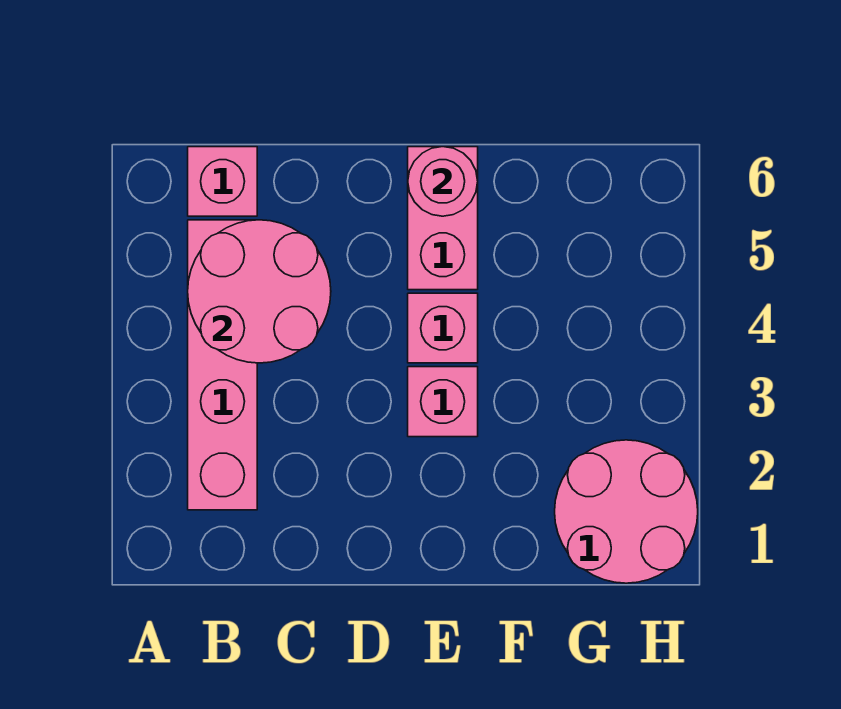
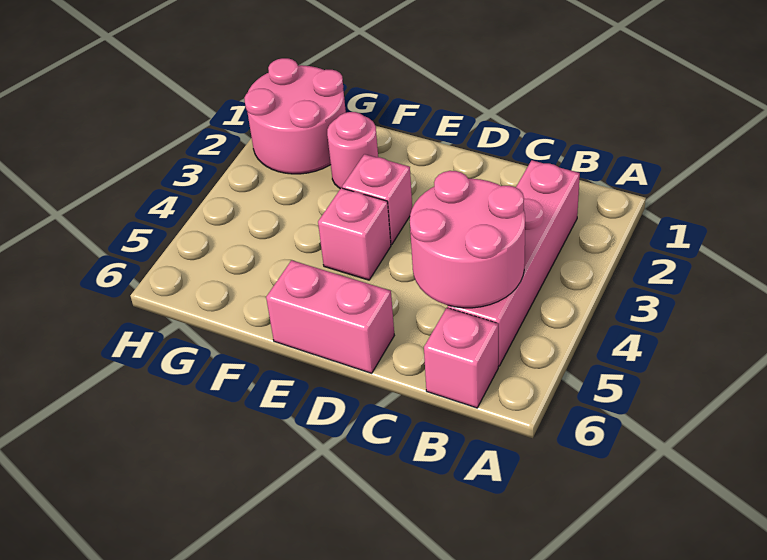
pink brick E5:E6 level 1 -> pink brick D6:E6 level 1
pink round brick E6 level 2 -> pink round brick F2 level 1

